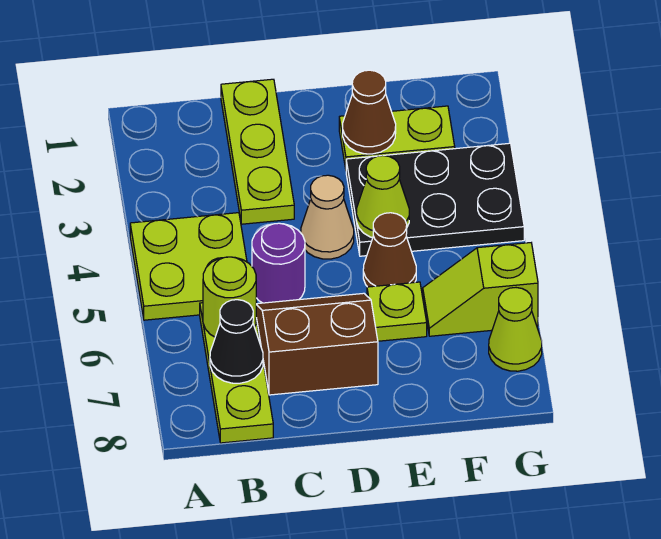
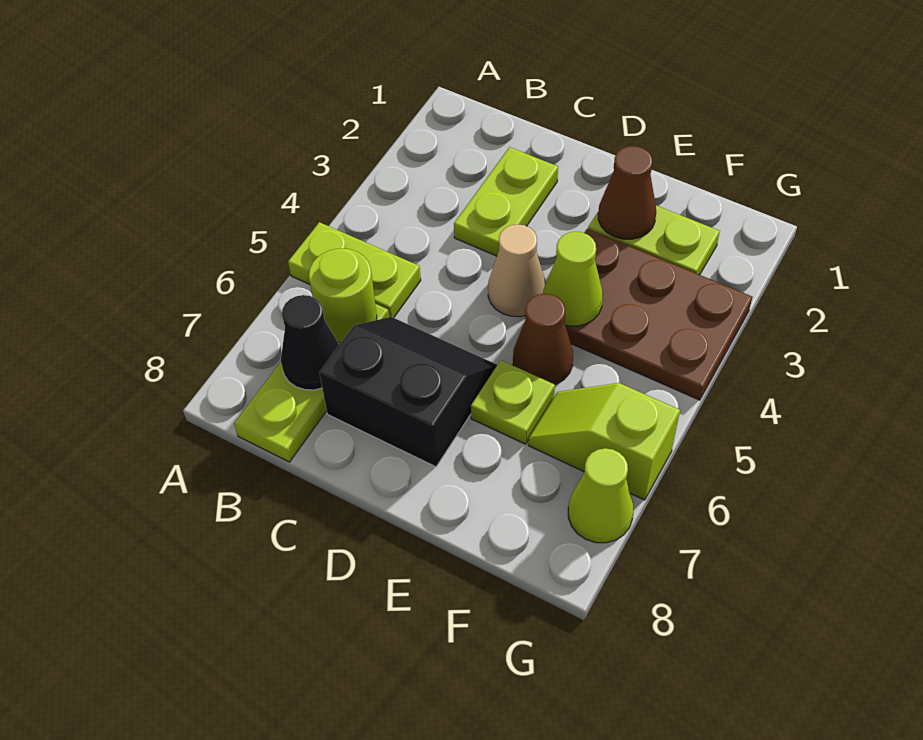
lime plate A4:B5 level 1 -> lime plate A5:B5 level 1
lime plate C1:C3 level 1 -> lime plate C2:C3 level 1
purple round brick C5 level 1 -> none
brown slope C6:D7 level 1 top 7 -> black slope C6:D7 level 1 top 7
black plate E3:G4 level 1 -> brown plate E3:G4 level 1

